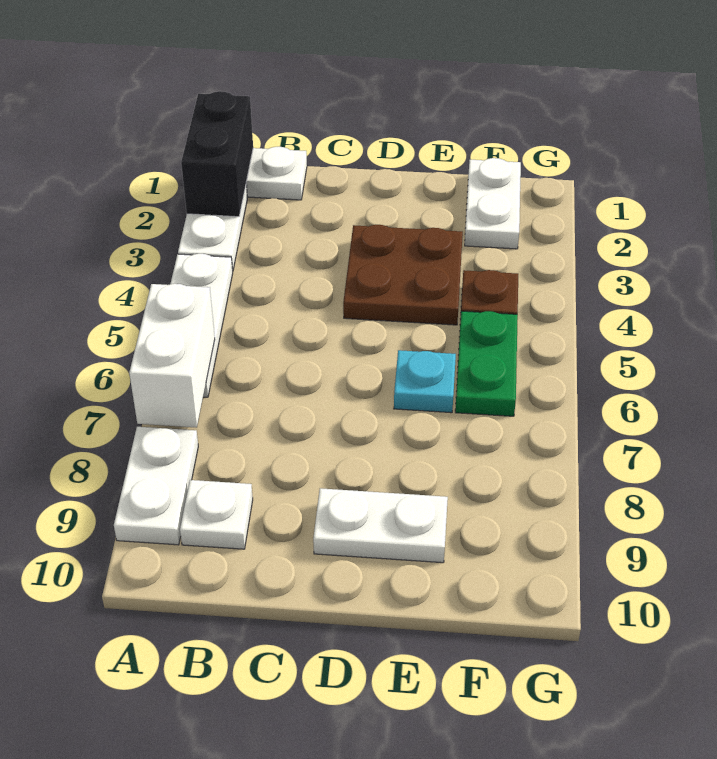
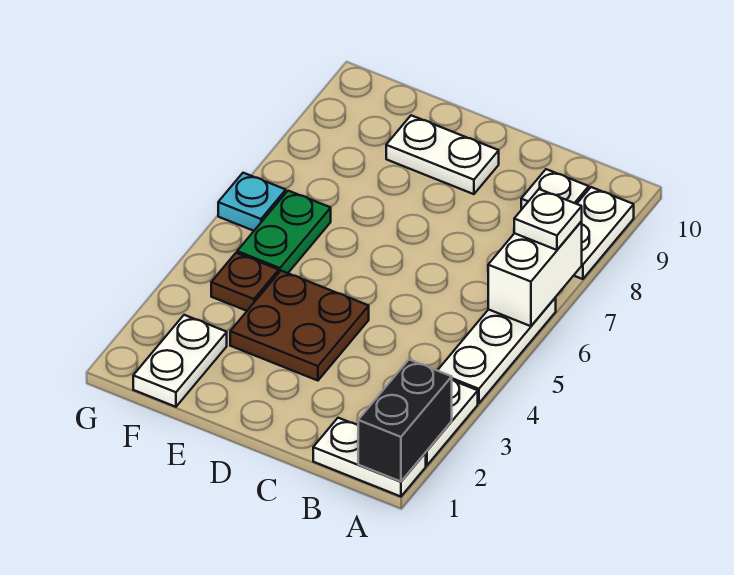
none -> white plate A7 level 3
cyan plate E6 level 1 -> cyan plate G6 level 1

